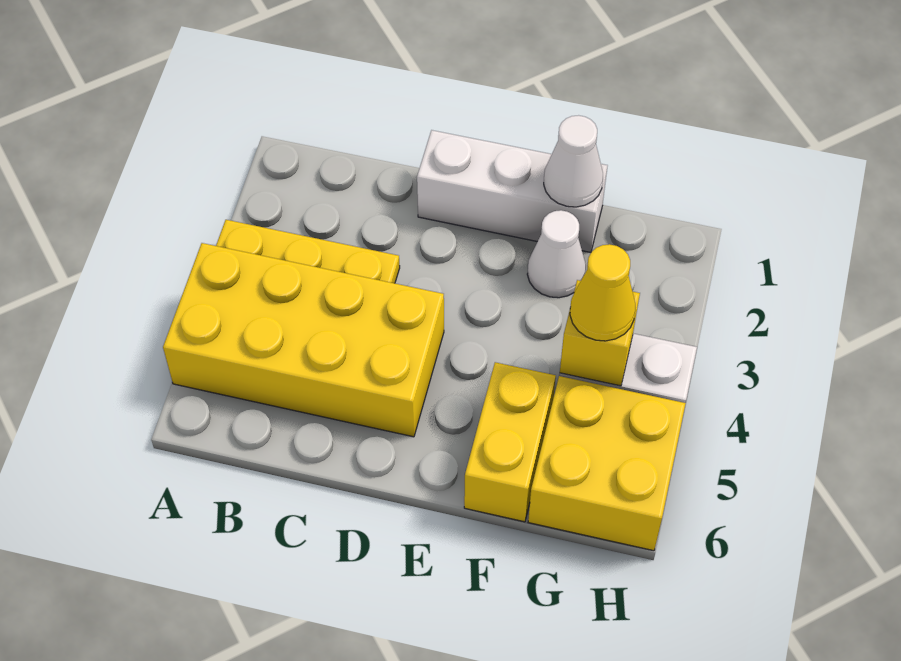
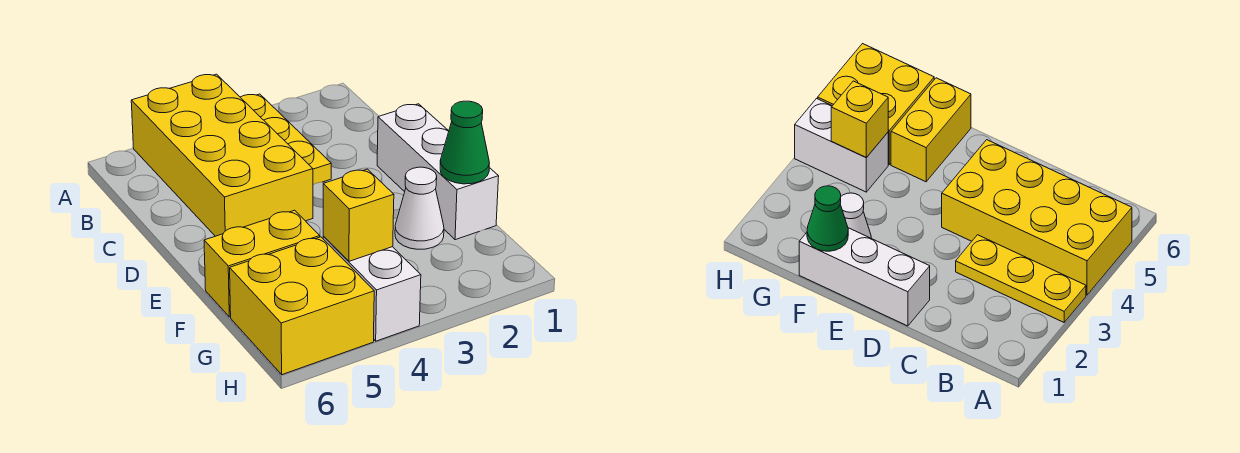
white cone F1 level 2 -> green cone F1 level 2
yellow cone G4 level 3 -> none

